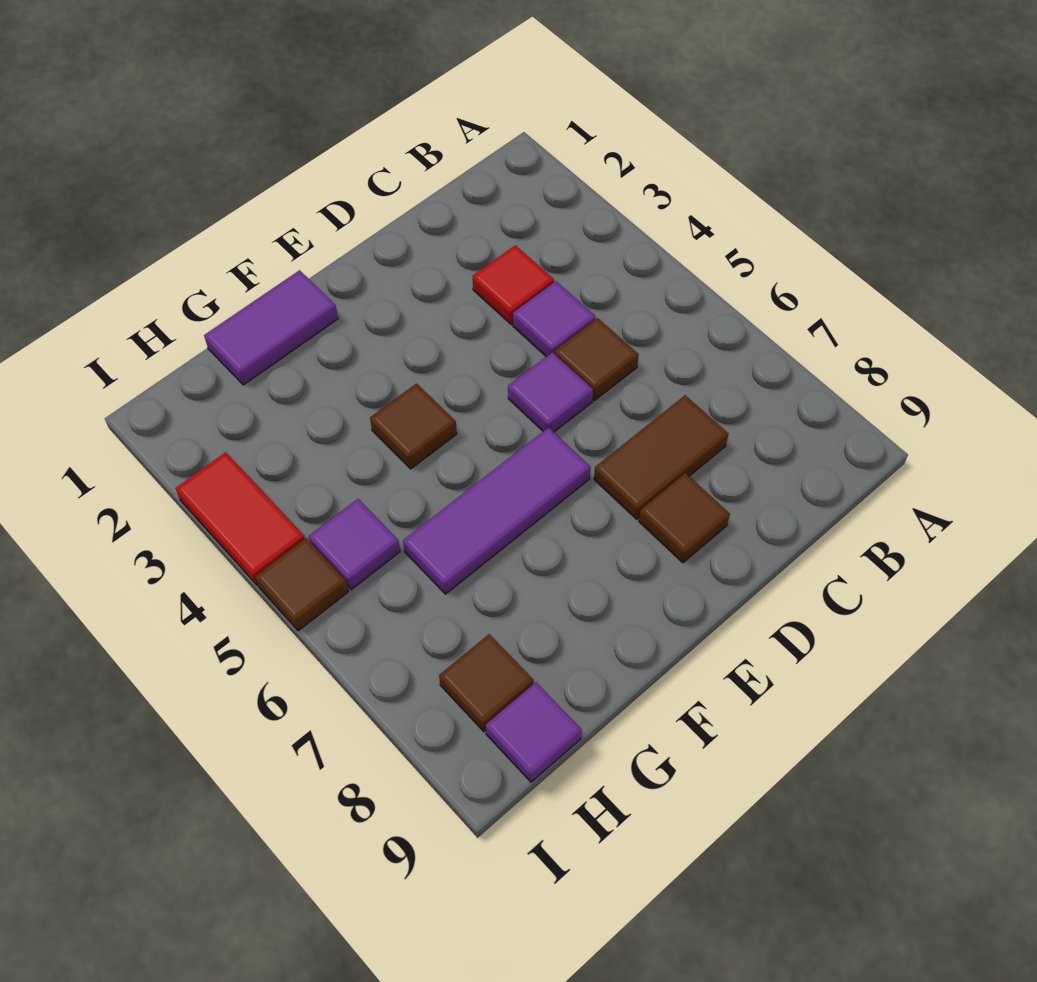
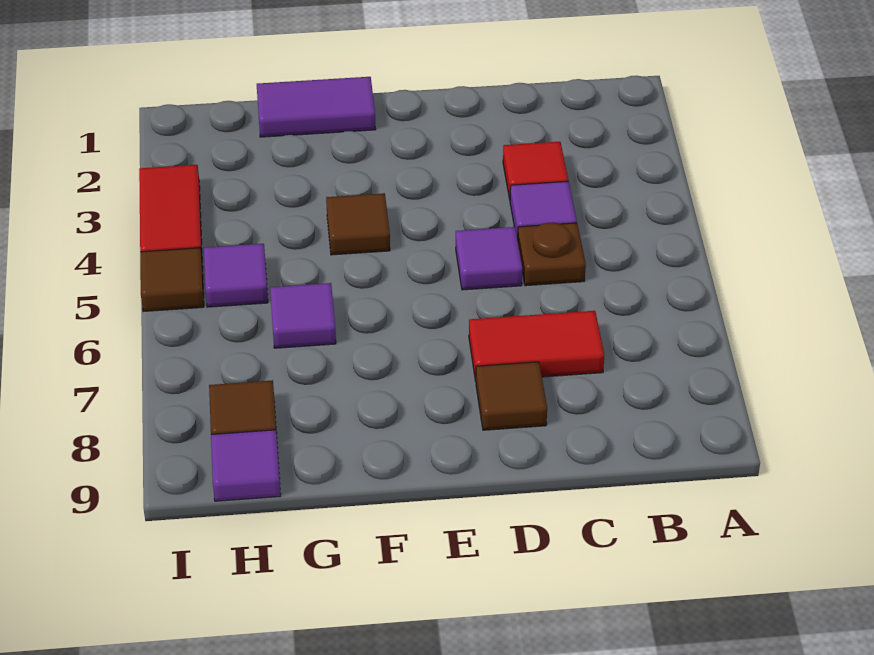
brown tile C5 level 1 -> brown plate C5 level 1
brown tile C7:D7 level 1 -> red tile C7:D7 level 1
purple tile E6:G6 level 1 -> purple tile G6 level 1

